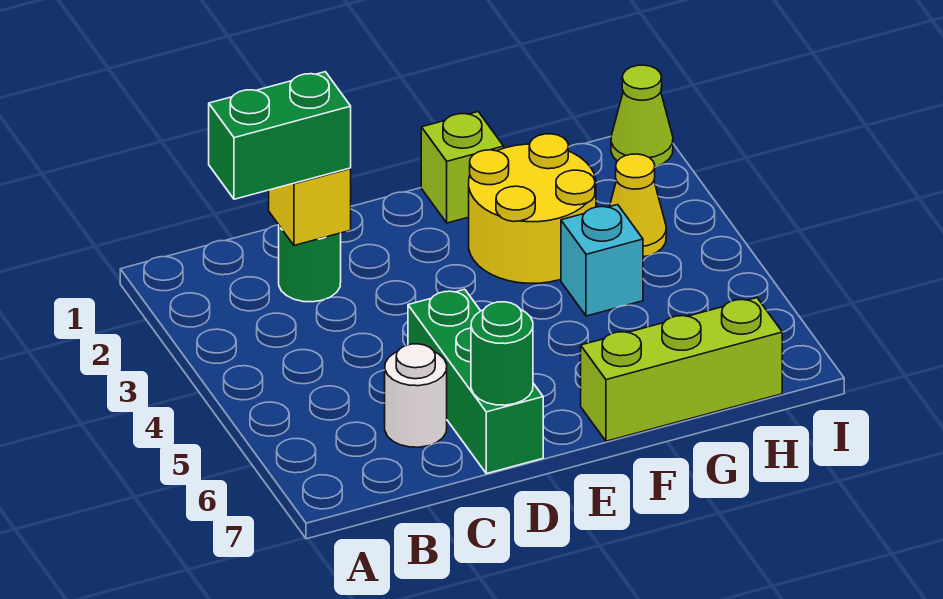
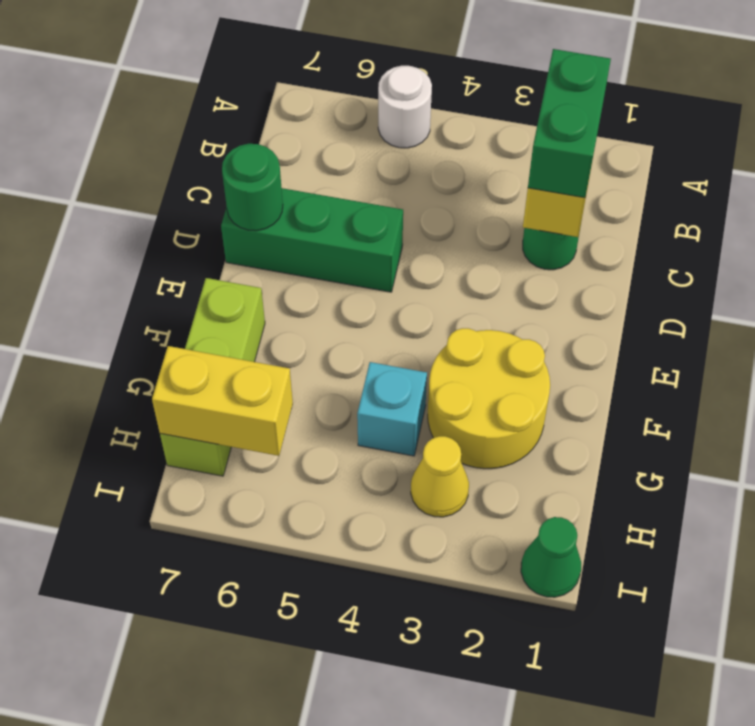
white round brick C6 level 1 -> white round brick A5 level 1
lime brick F1 level 1 -> none
none -> yellow brick H6:H7 level 2
lime cone I1 level 1 -> green cone I1 level 1

